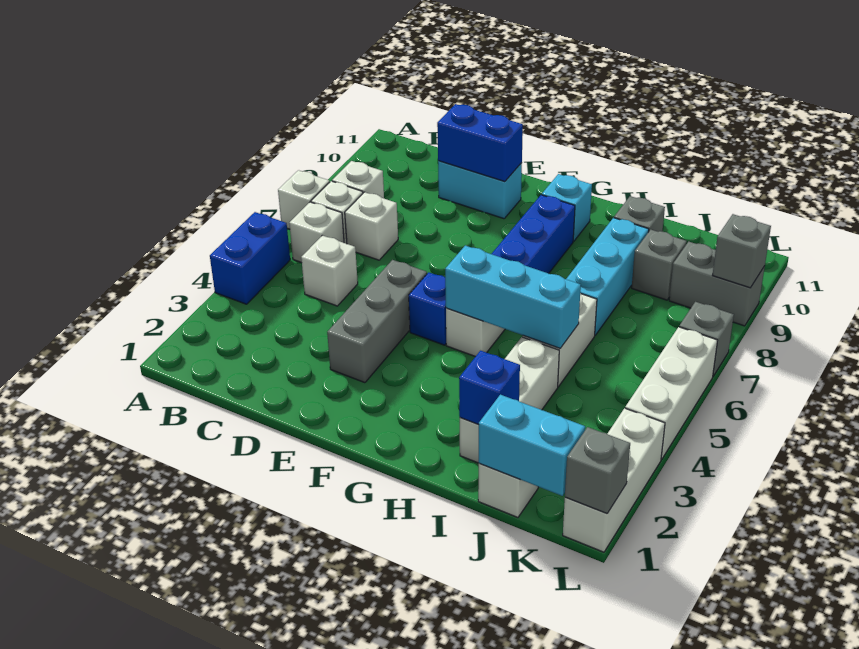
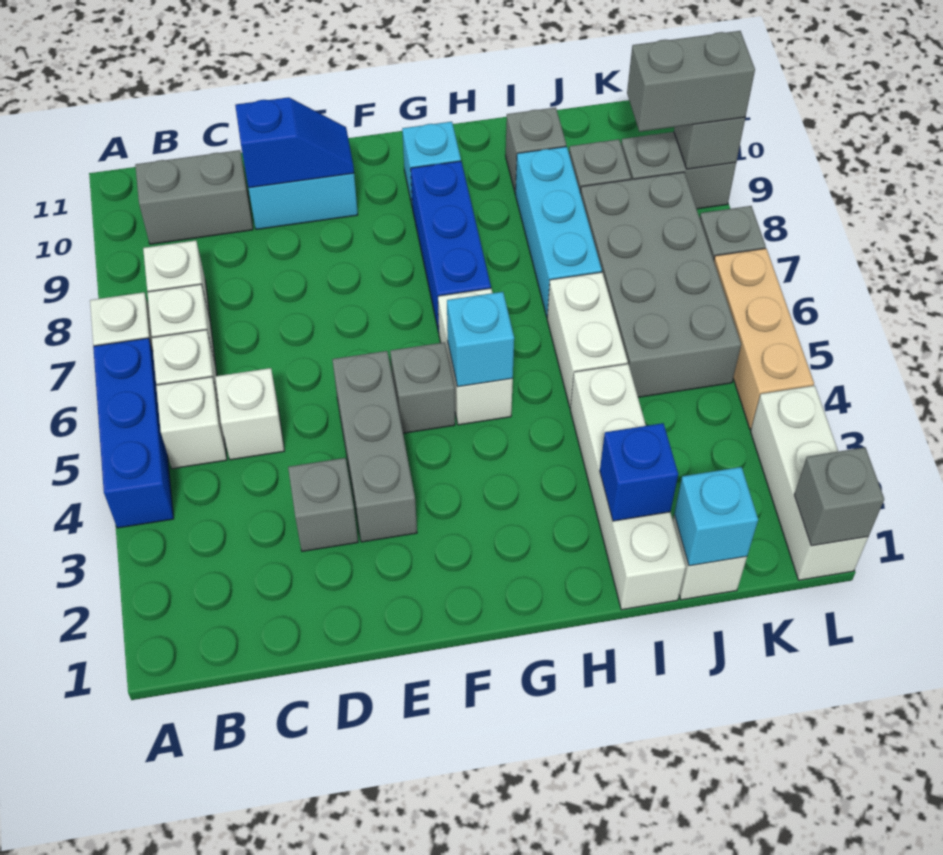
blue brick A4:A5 level 1 -> blue brick A4:A6 level 1
none -> grey brick B10:C10 level 1
white brick C7 level 1 -> white brick B5 level 1
none -> grey brick D3 level 1
blue brick D10:E10 level 2 -> blue slope D10:E10 level 2 top D
blue brick F5 level 1 -> grey brick F5 level 1
cyan brick G5:I5 level 2 -> cyan brick G5 level 2
white brick I2:I4 level 1 -> white brick I1:I4 level 1
cyan brick J1:K1 level 2 -> cyan brick J1 level 2
none -> grey brick J5:K8 level 1
none -> grey brick K9:L9 level 3
white brick L4:L6 level 1 -> tan brick L4:L6 level 1

